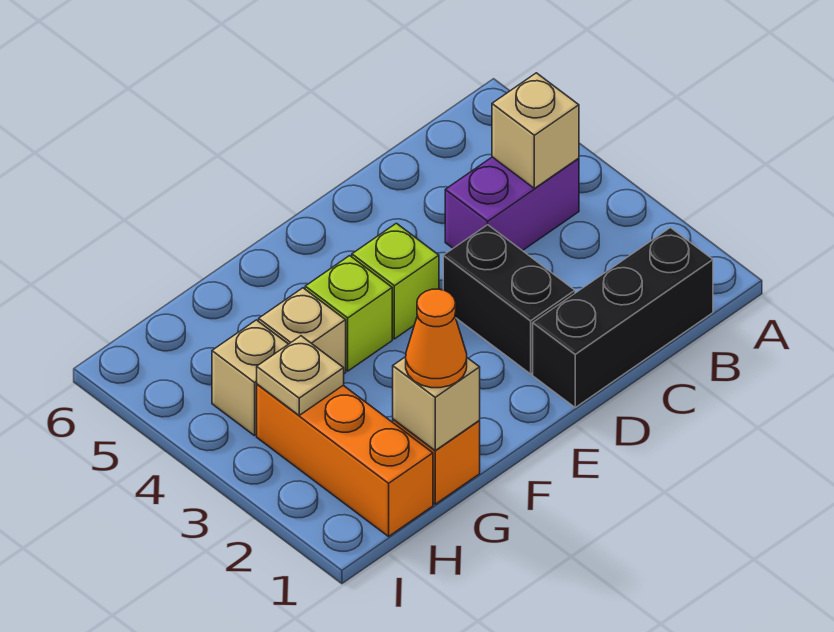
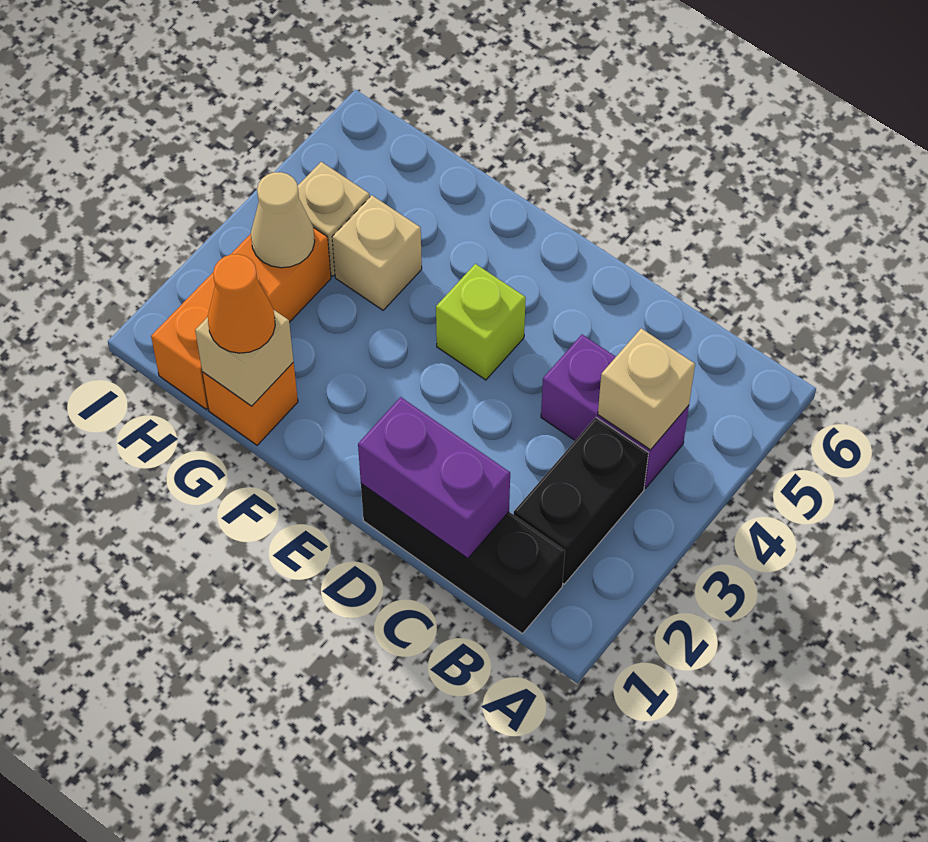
none -> purple brick C1:D1 level 2
black brick D2:D3 level 1 -> black brick B2:B3 level 1
lime brick F4 level 1 -> none
tan plate H3 level 2 -> tan cone H3 level 2

